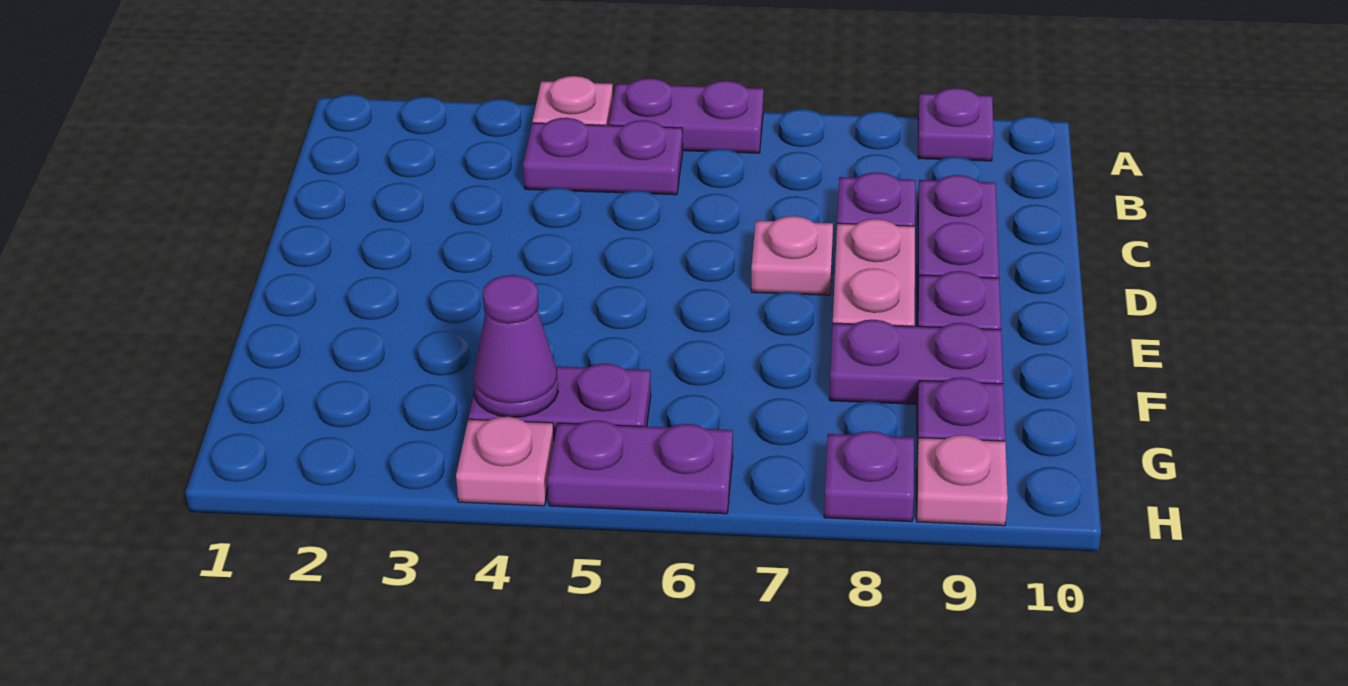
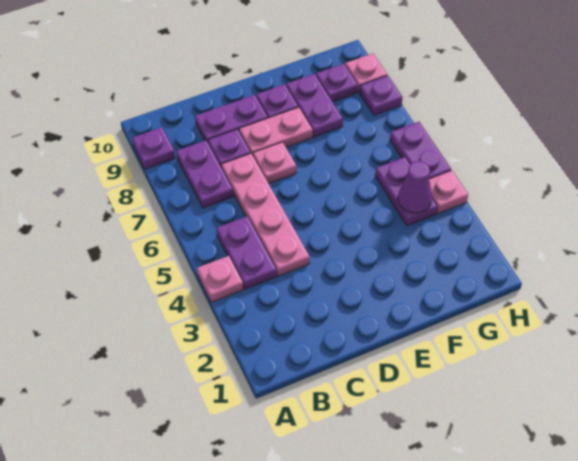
purple plate A5:A6 level 1 -> purple plate B7:B8 level 1
none -> pink plate C4:C7 level 1

